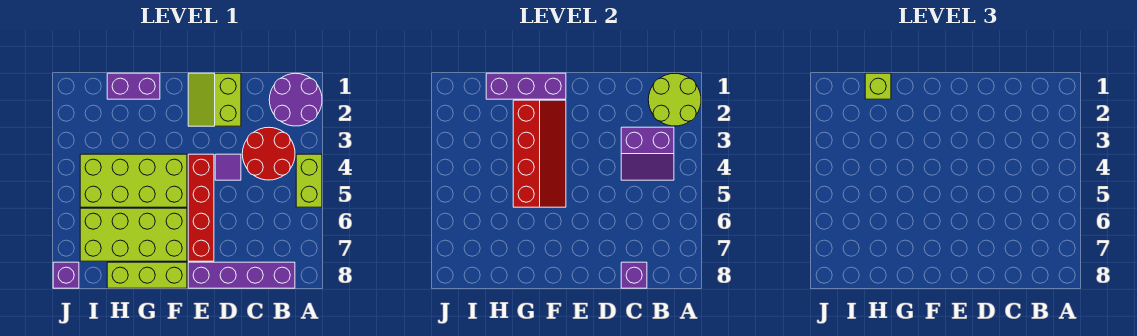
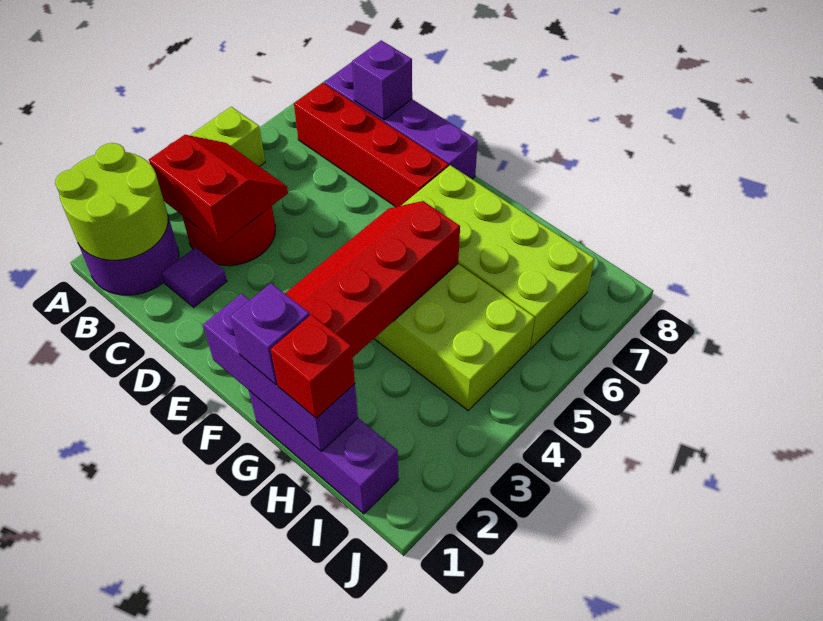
purple slope B3:C4 level 2 top 3 -> red slope B3:C4 level 2 top 3
lime slope D1:E2 level 1 top D -> none
purple tile D4 level 1 -> purple tile C2 level 1
red brick E4:E7 level 1 -> red brick B7:E7 level 1
lime brick F8:H8 level 1 -> none
purple brick G1:H1 level 1 -> purple brick G1:I1 level 1
lime brick H1 level 3 -> red brick H1 level 3
purple brick J8 level 1 -> purple brick G1 level 3

